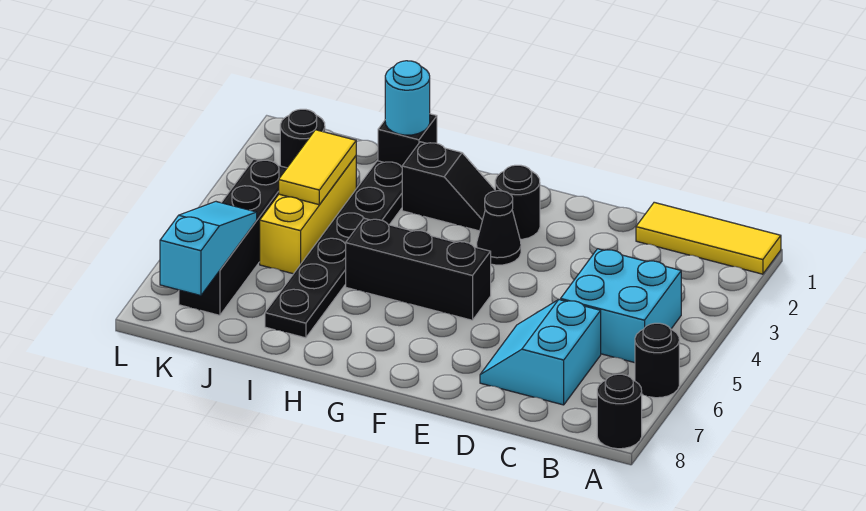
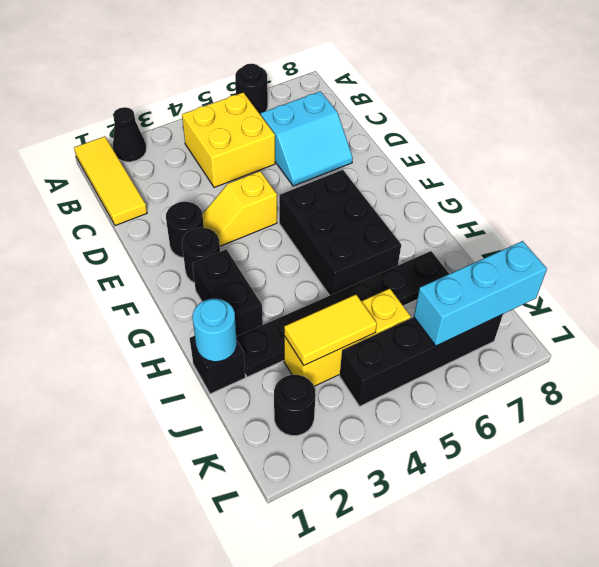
black round brick A8 level 1 -> black round brick E2 level 1
cyan brick B4:C5 level 1 -> yellow brick B4:C5 level 1
none -> yellow slope E3:E4 level 1 top 4
black cone F3 level 1 -> black cone A2 level 1
black brick F5:H5 level 1 -> black brick F5:H6 level 1
black slope G2:H2 level 1 top H -> black brick G2:H2 level 1
cyan slope K6:K8 level 2 top 8 -> cyan brick K6:K8 level 2

